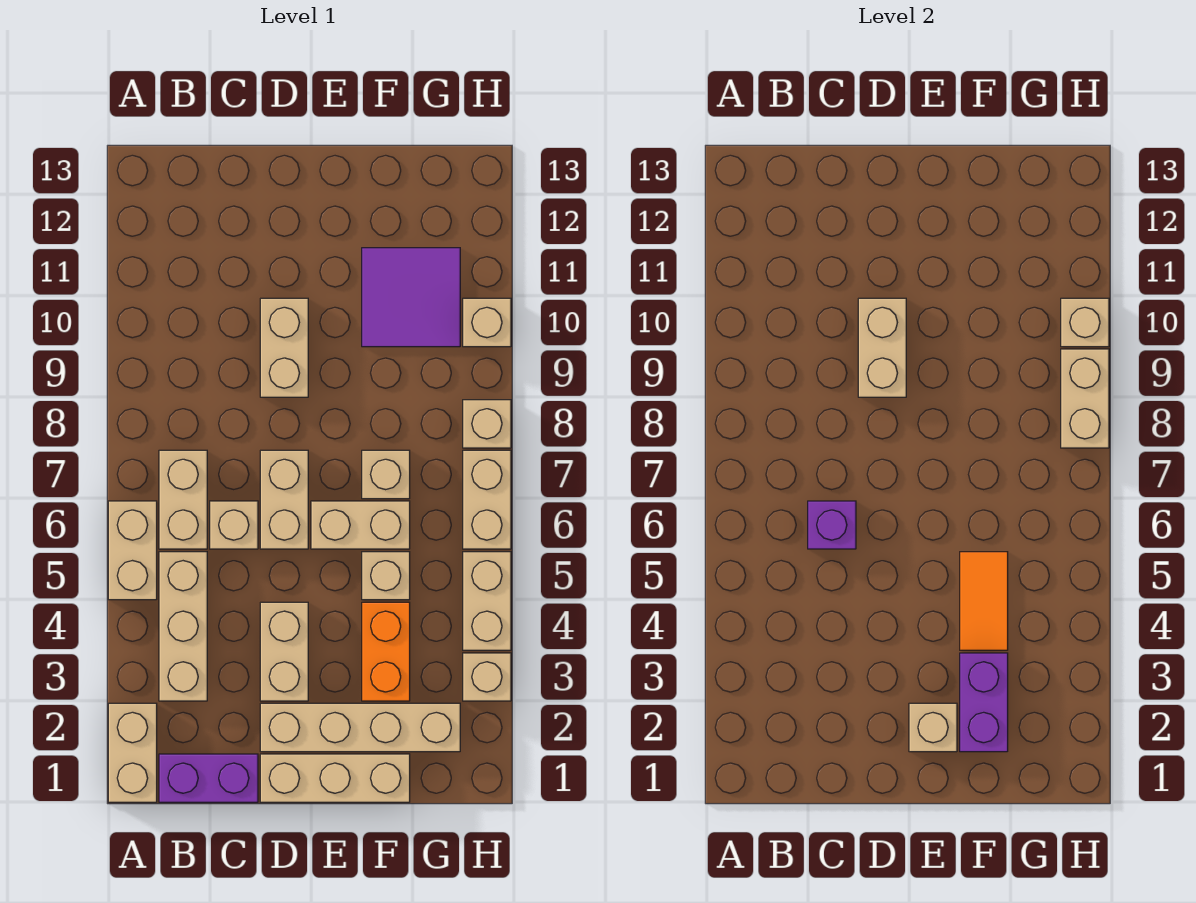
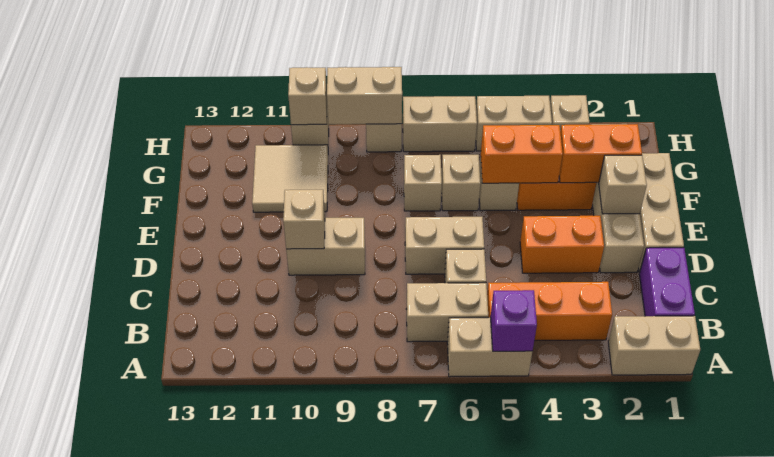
tan brick B3:B5 level 1 -> orange brick B3:B5 level 1
purple brick C6 level 2 -> purple brick A5 level 2
tan brick D3:D4 level 1 -> orange brick D3:D4 level 1
tan brick D9:D10 level 2 -> tan brick D10 level 2
tan brick E6:F6 level 1 -> tan brick F6 level 1
purple brick F2:F3 level 2 -> orange brick F2:F3 level 2
orange tile F4:F5 level 2 -> orange brick F4:F5 level 2
purple tile F10:G11 level 1 -> tan tile F10:G11 level 1

